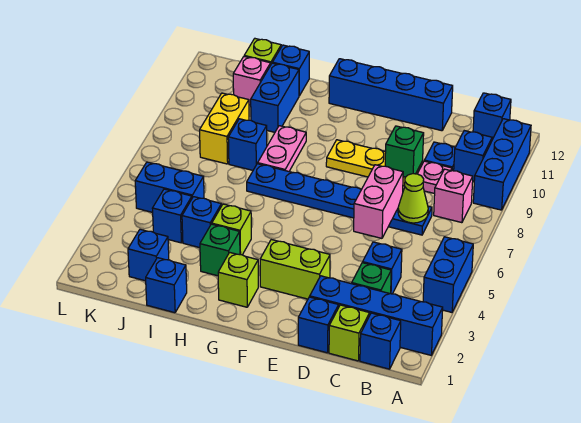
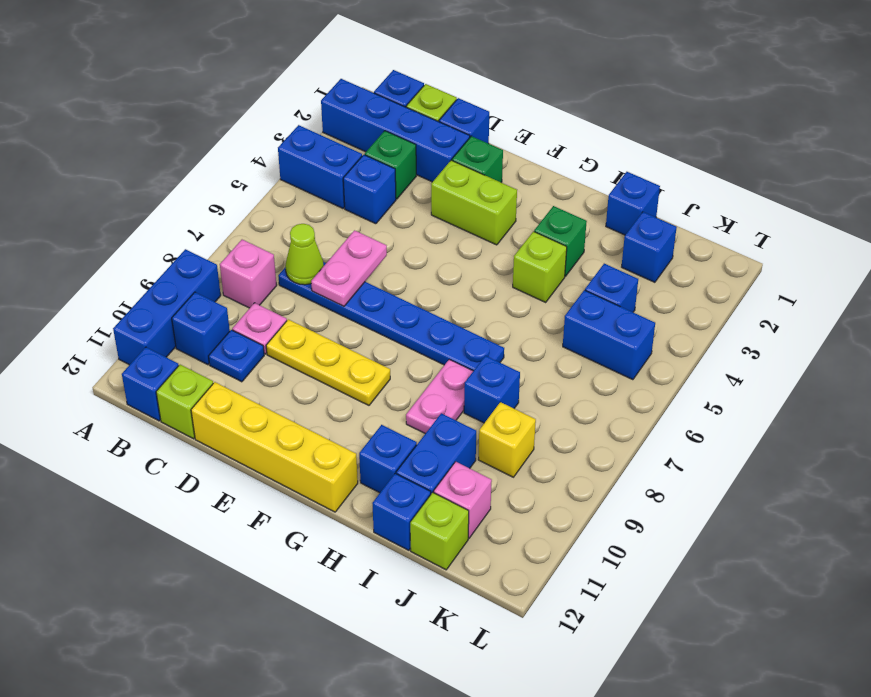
blue brick A4:A5 level 1 -> blue brick A4:B4 level 1
pink brick D6:D7 level 2 -> pink plate D6:D7 level 2
green brick D9 level 2 -> green brick E2 level 1
blue brick D12:G12 level 1 -> yellow brick D12:G12 level 1
lime brick G2 level 1 -> lime brick C12 level 1
blue brick I4 level 1 -> blue brick H11 level 1
yellow brick J8:J9 level 1 -> yellow brick J9 level 1

